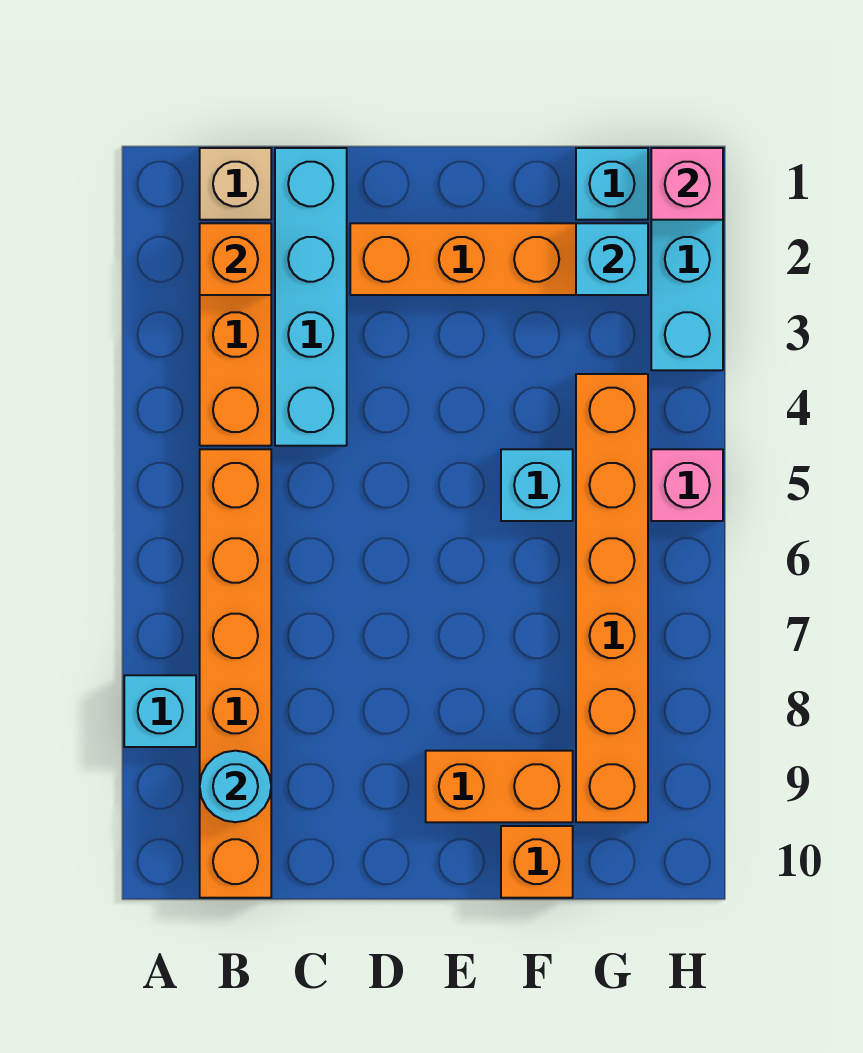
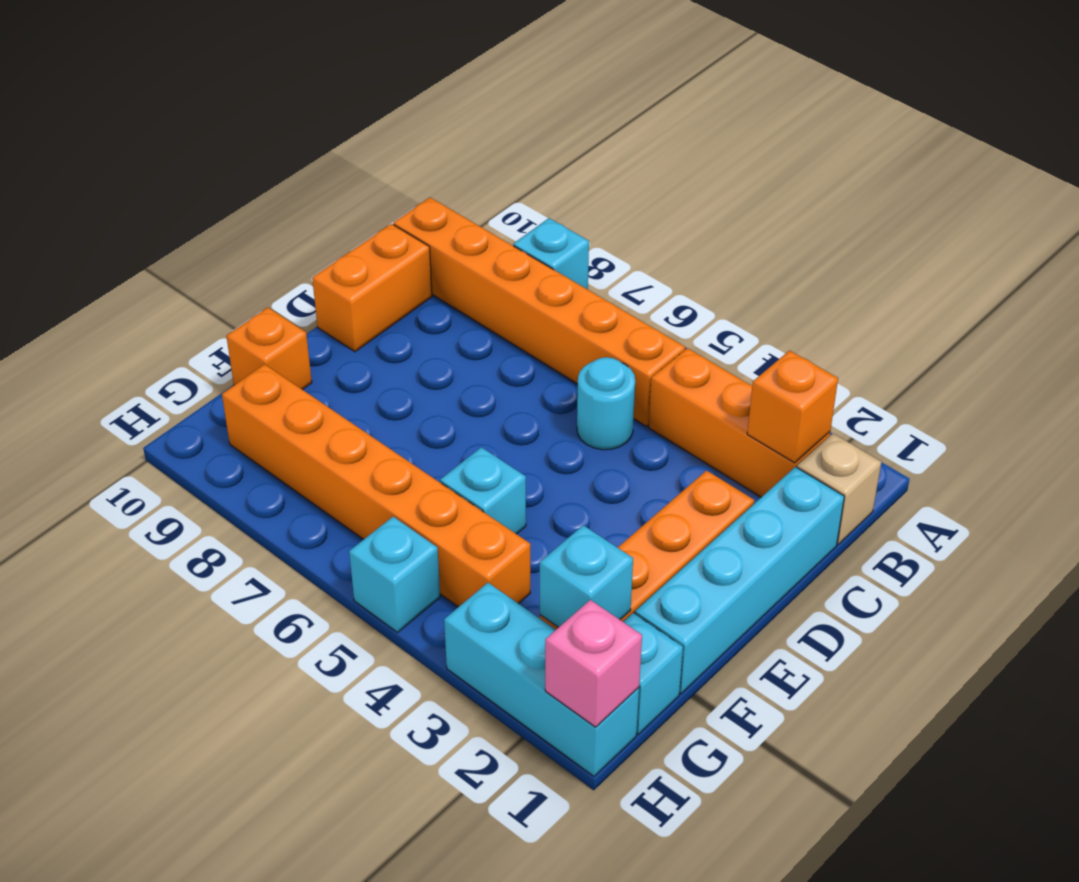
cyan round brick B9 level 2 -> cyan round brick C5 level 1
cyan brick C1:C4 level 1 -> cyan brick C1:F1 level 1
orange brick E9:F9 level 1 -> orange brick C10:D10 level 1
pink brick H5 level 1 -> cyan brick H5 level 1

